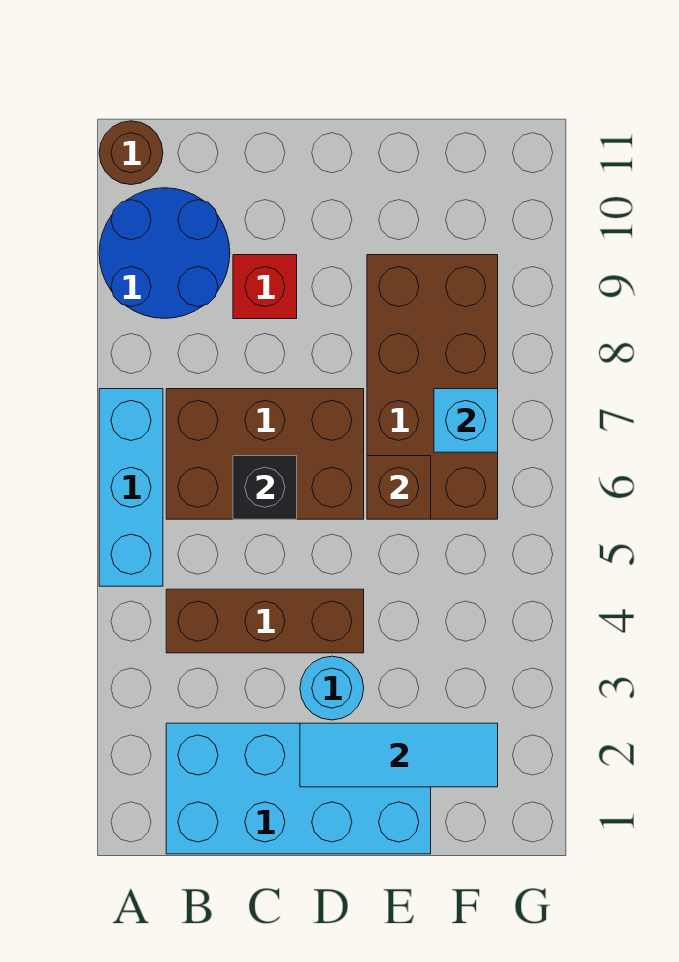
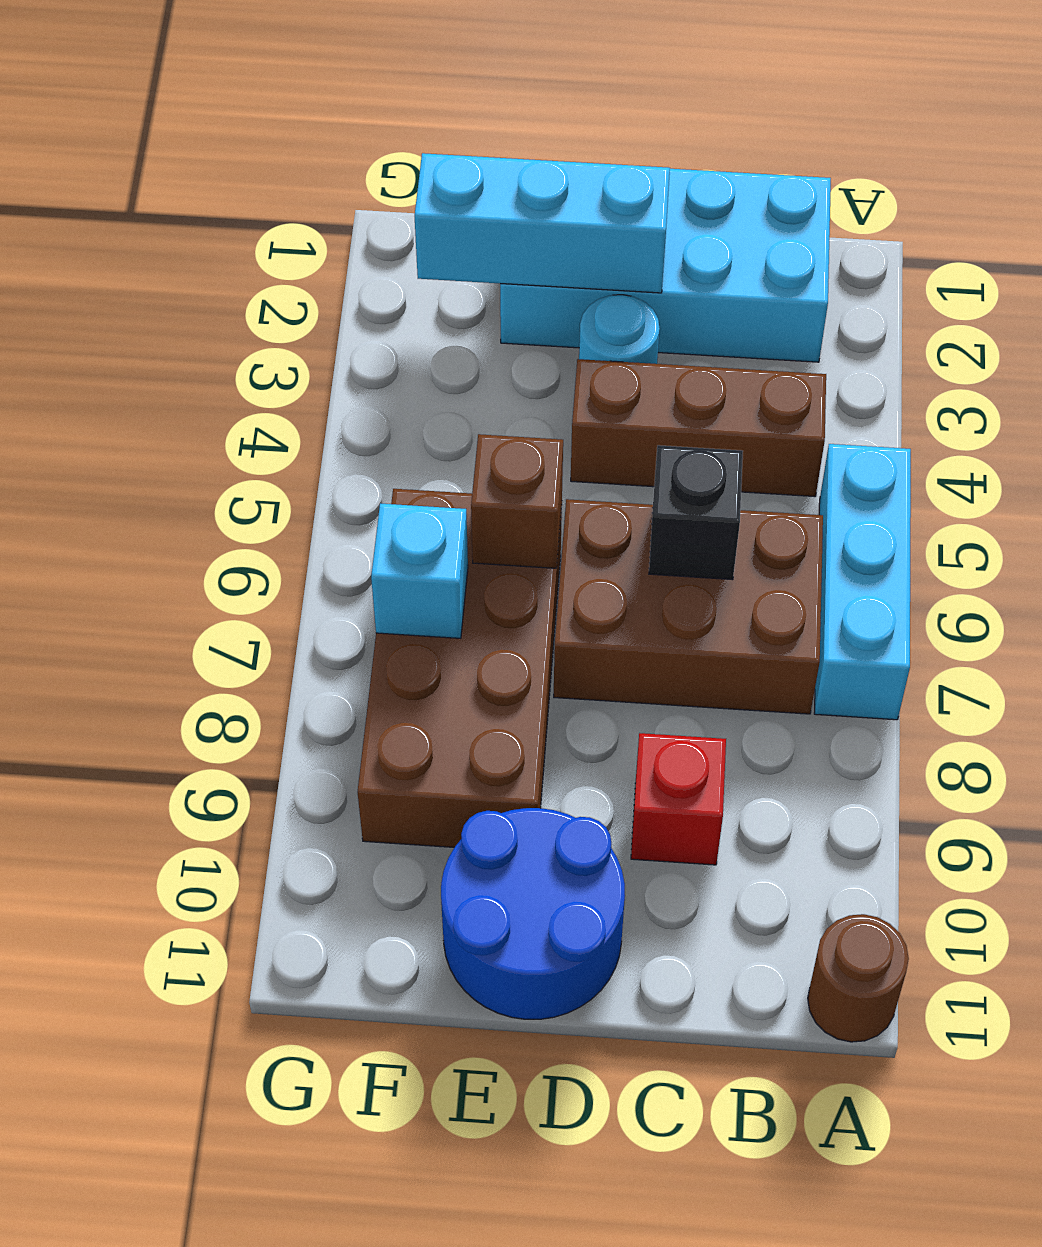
blue round brick A9:B10 level 1 -> blue round brick D10:E11 level 1
cyan tile D2:F2 level 2 -> cyan brick D2:F2 level 2

